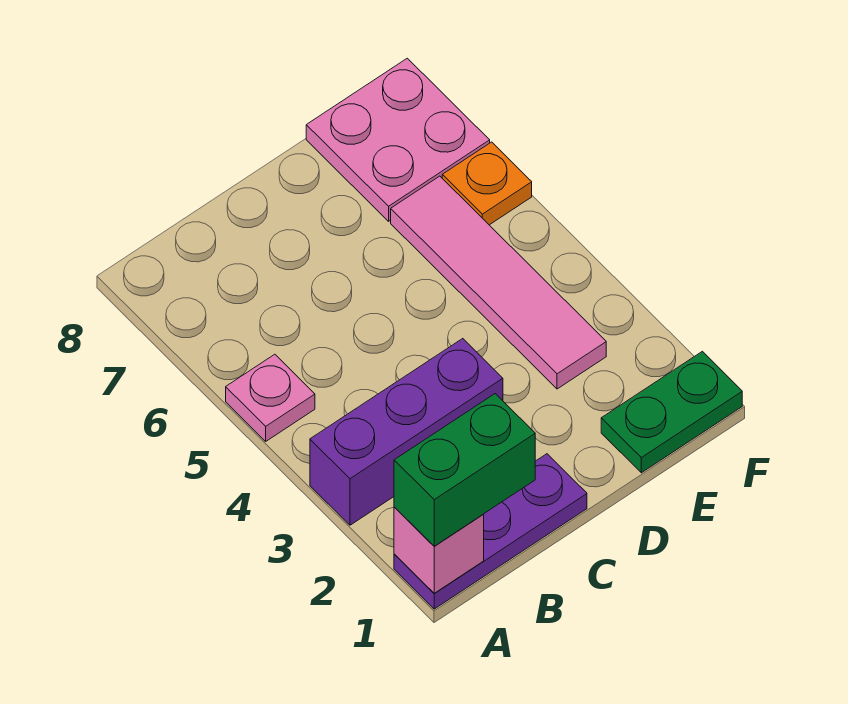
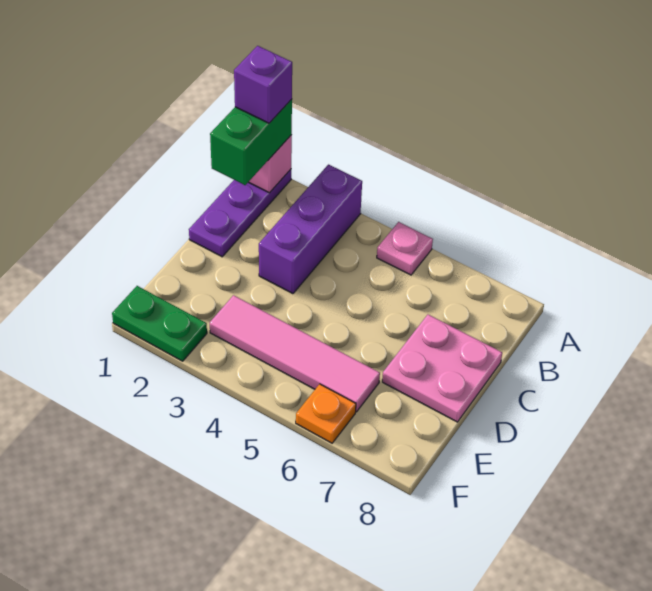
none -> purple brick A1 level 4
green plate E1:F1 level 1 -> green plate F1:F2 level 1
pink plate E7:F8 level 1 -> pink plate C7:D8 level 1

